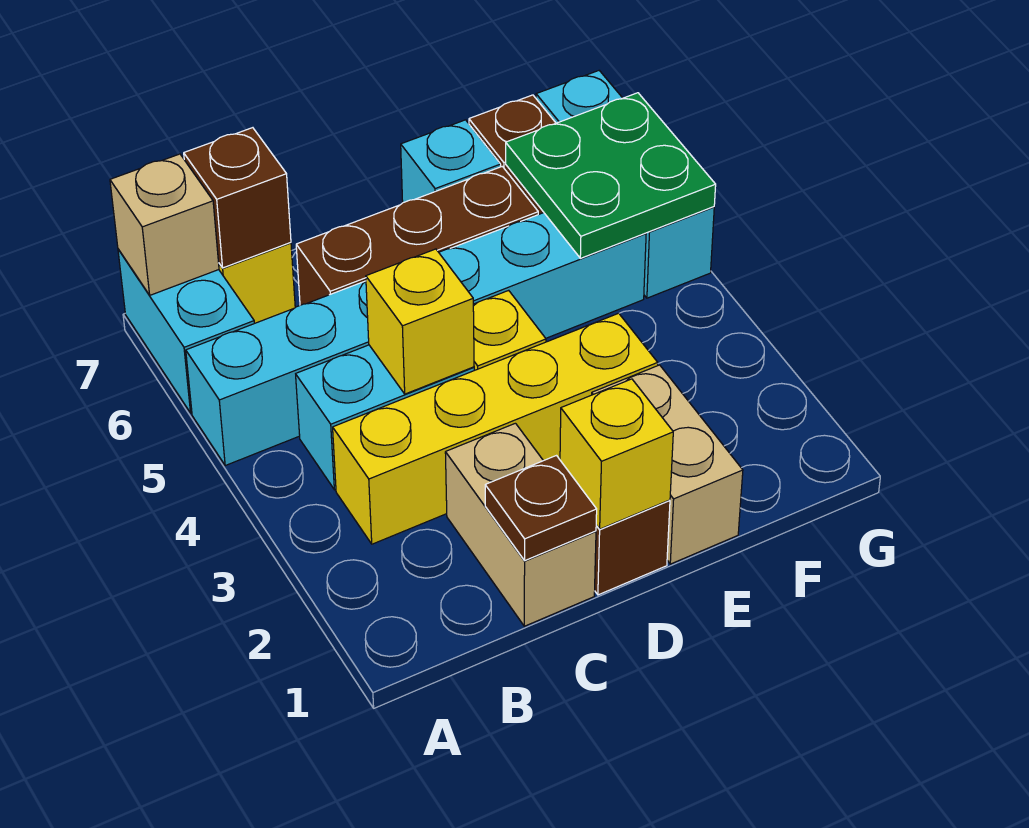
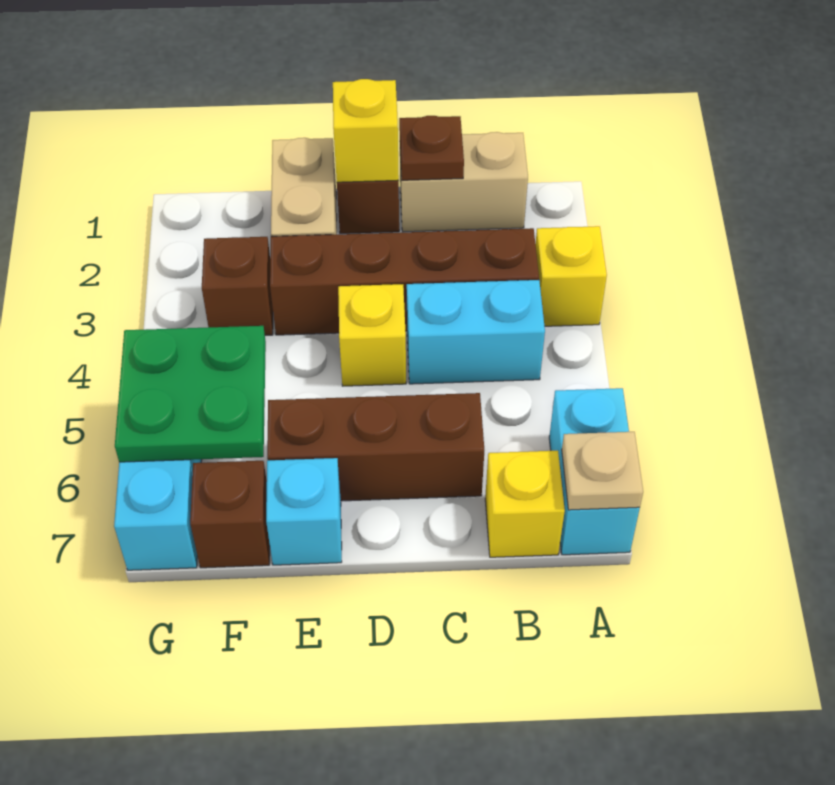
cyan brick A5:F5 level 1 -> none
tan brick A7 level 2 -> tan plate A7 level 2
yellow brick B3:E3 level 1 -> brown brick B3:E3 level 1
brown brick B7 level 2 -> brown brick F3 level 1
tan brick C1:C2 level 1 -> tan brick B1:C1 level 1
yellow brick C4 level 2 -> yellow brick A3 level 1

